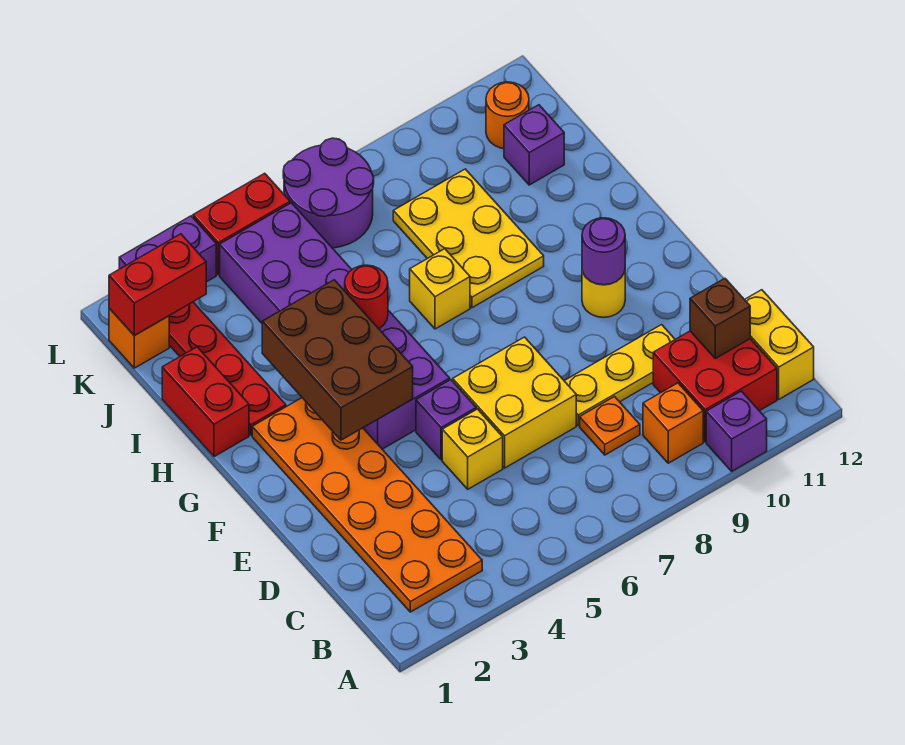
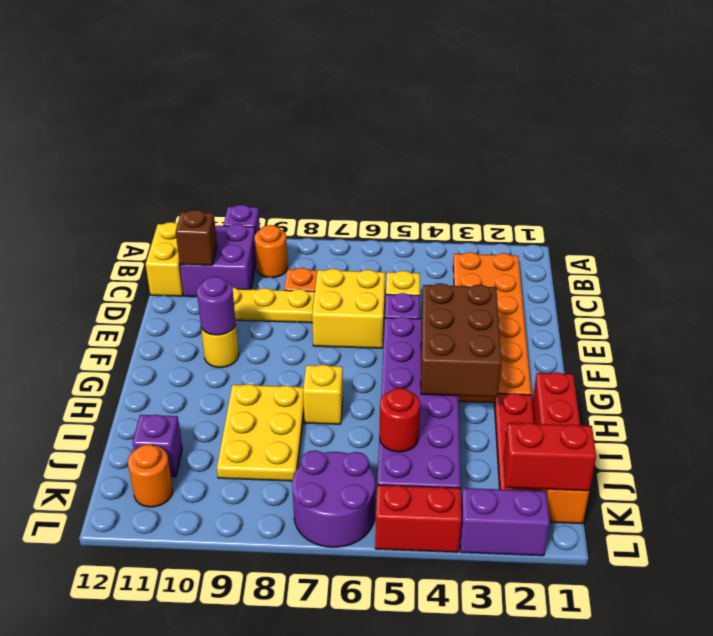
orange brick B9 level 1 -> orange round brick B9 level 1
red brick B10:C11 level 1 -> purple brick B10:C11 level 1
red round brick H5 level 2 -> red round brick J5 level 2

